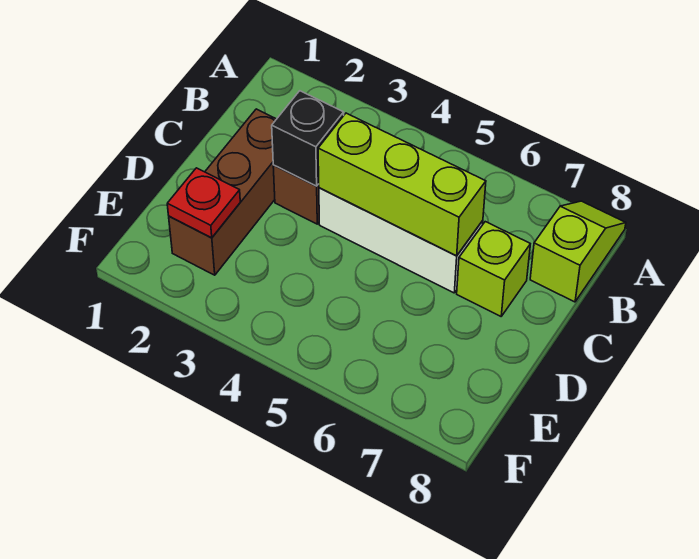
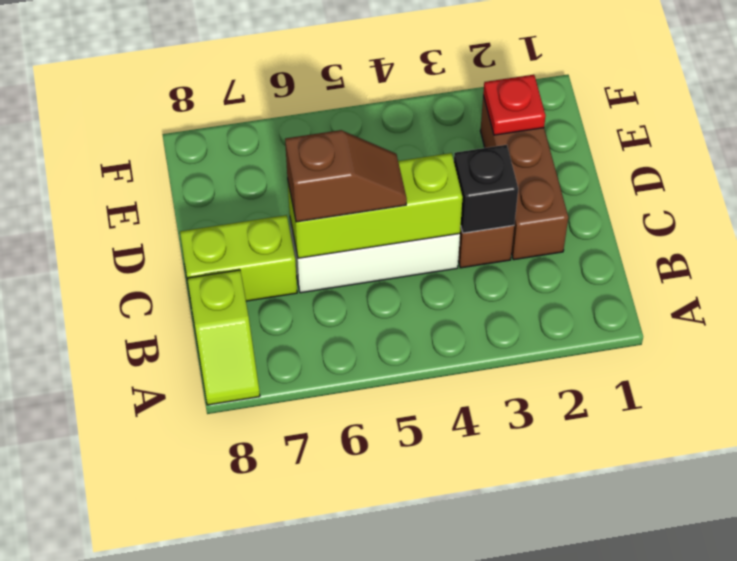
none -> brown slope C5:C6 level 3 top 6
lime brick C7 level 1 -> lime brick C7:C8 level 1

